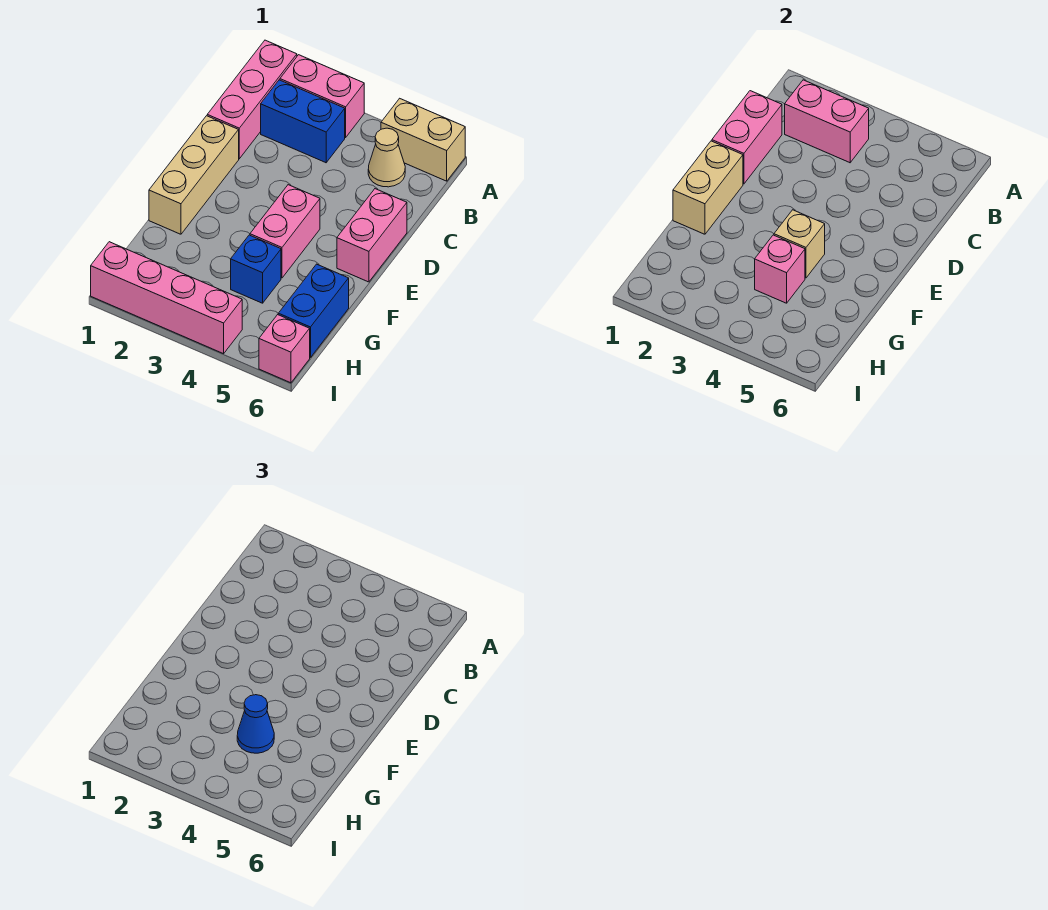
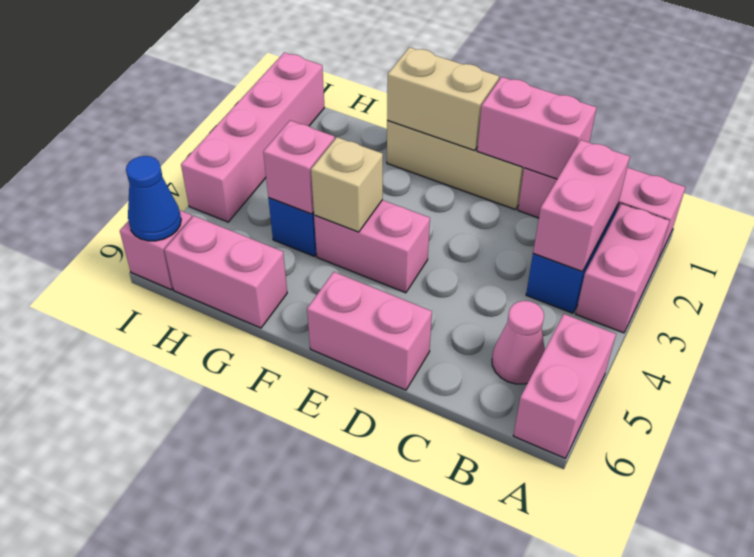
tan brick A5:A6 level 1 -> pink brick A5:A6 level 1
tan cone B5 level 1 -> pink cone B5 level 1
blue cone G4 level 3 -> blue cone I6 level 2
blue brick G6:H6 level 1 -> pink brick G6:H6 level 1

